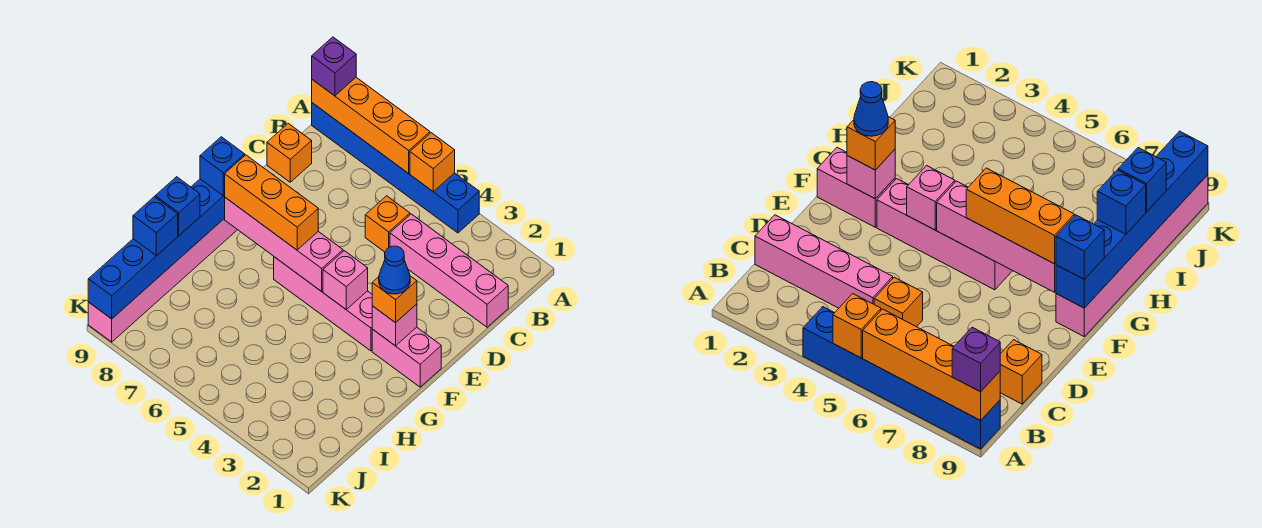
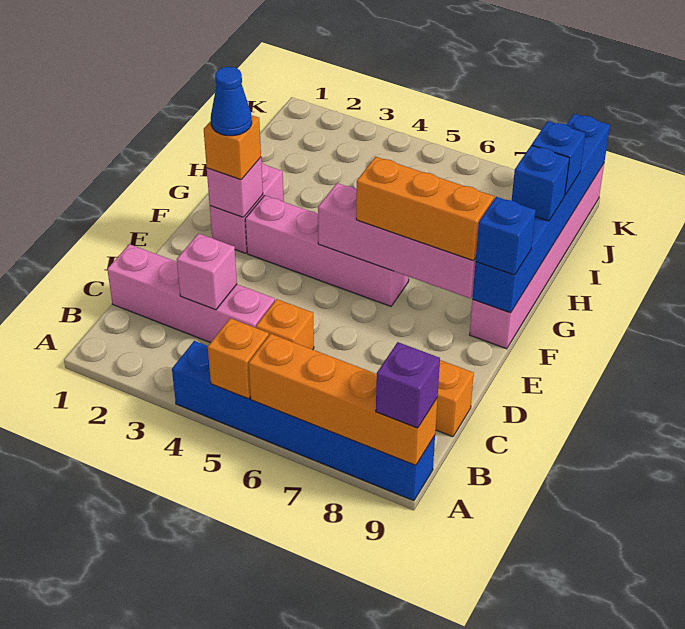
pink brick F1:F2 level 1 -> pink brick F2:G2 level 1
pink brick F4 level 2 -> pink brick C3 level 2

